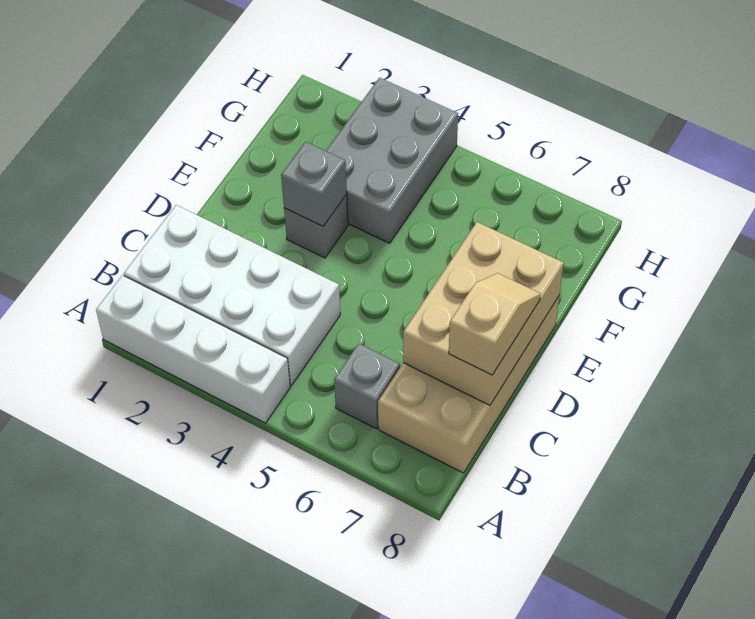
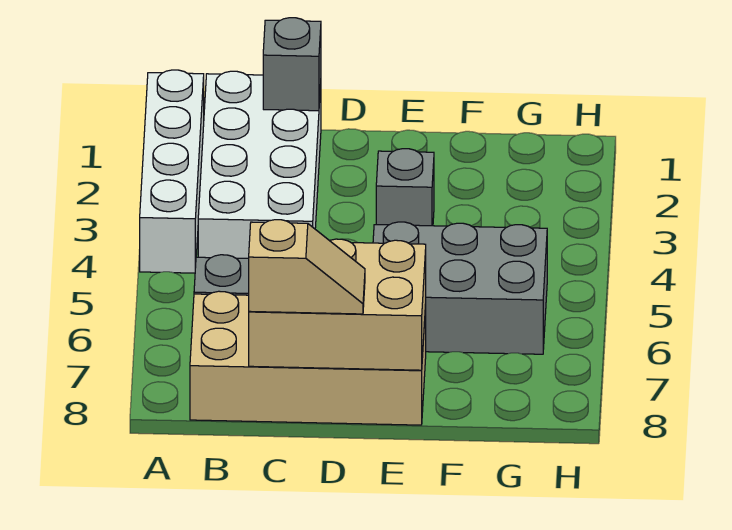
grey brick E3 level 2 -> grey brick C1 level 2
grey brick F3:H4 level 1 -> grey brick E5:G6 level 1

